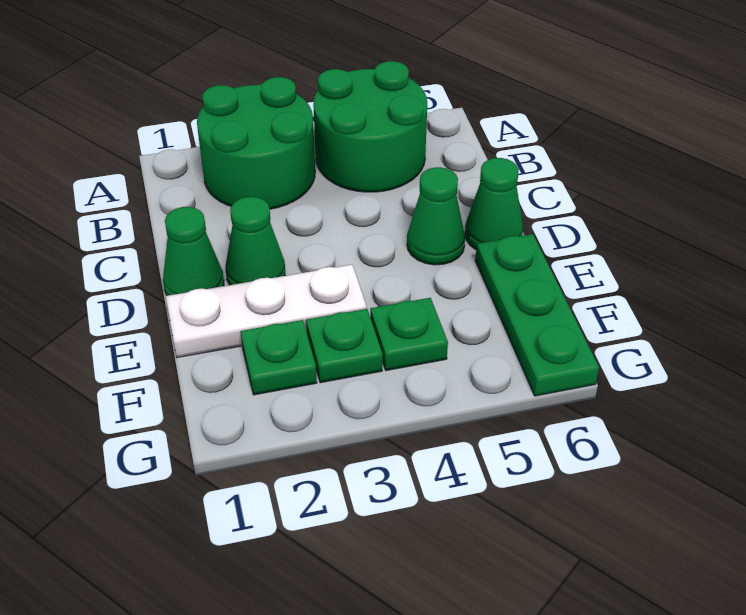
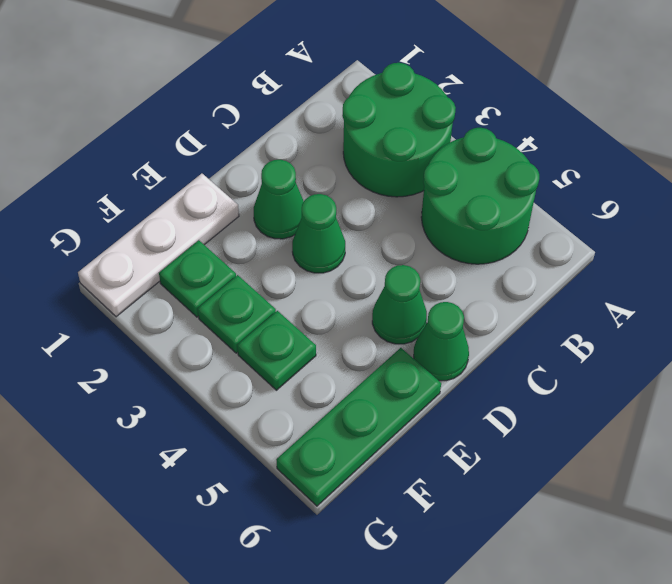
green cone D1 level 1 -> green cone D3 level 1
white plate E1:E3 level 1 -> white plate E1:G1 level 1

